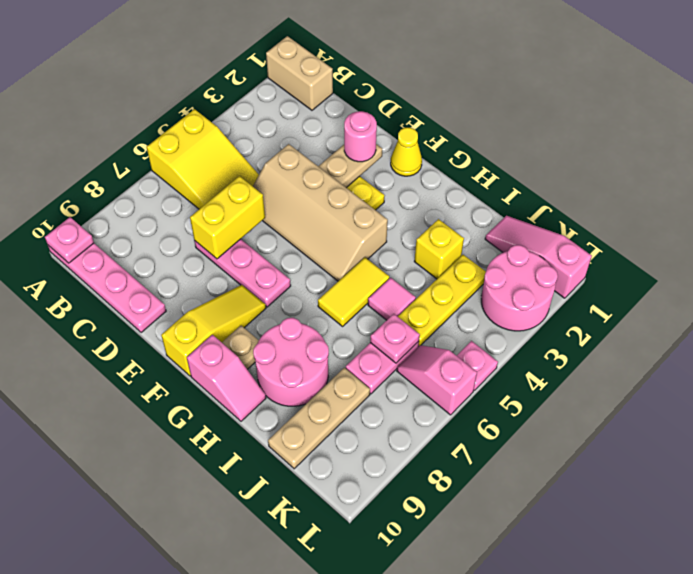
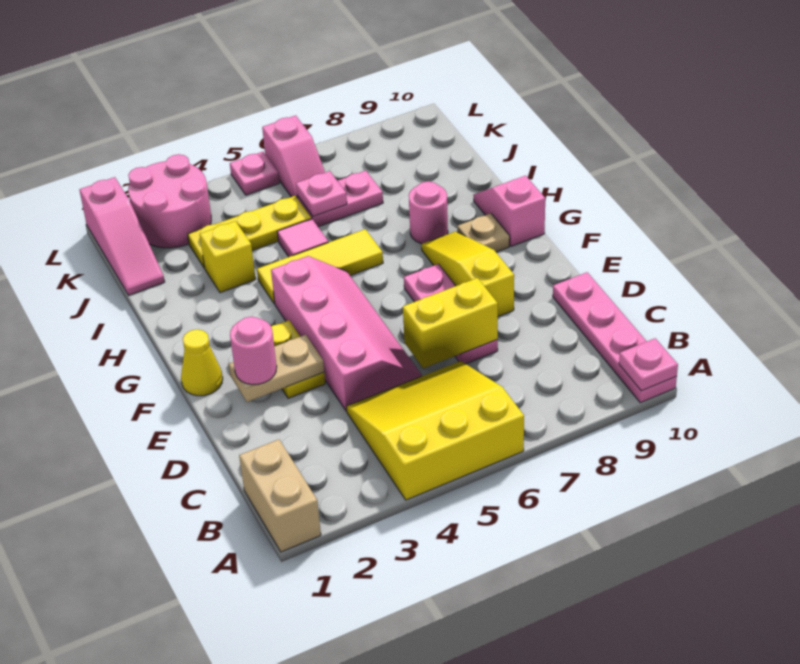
yellow slope A5:C6 level 1 top A -> yellow slope A4:C6 level 1 top A
tan slope D4:G5 level 1 top 4 -> pink slope D4:G5 level 1 top 4
yellow slope F8:F10 level 1 top 10 -> yellow slope E8:G8 level 1 top E
yellow tile H5:H6 level 1 -> yellow tile H4:H6 level 1
pink round brick H8:I9 level 1 -> pink round brick H8 level 1
tan plate J8:J10 level 1 -> none

